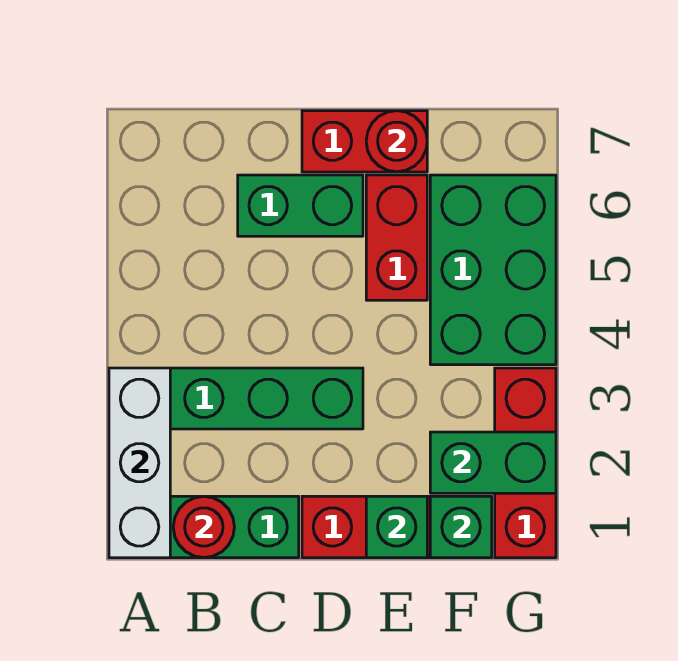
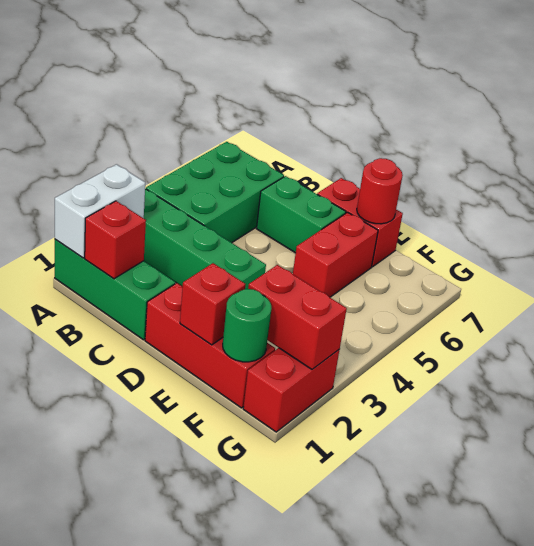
white brick A1:A3 level 2 -> white brick A1:A2 level 2
red round brick B1 level 2 -> red brick B1 level 2
green brick E1 level 2 -> red brick E1 level 2
green brick F1 level 2 -> green round brick F1 level 2
green brick F2:G2 level 2 -> red brick F2:G2 level 2
green brick F4:G6 level 1 -> green brick A4:B6 level 1
red brick G1:G3 level 1 -> red brick G1:G2 level 1

